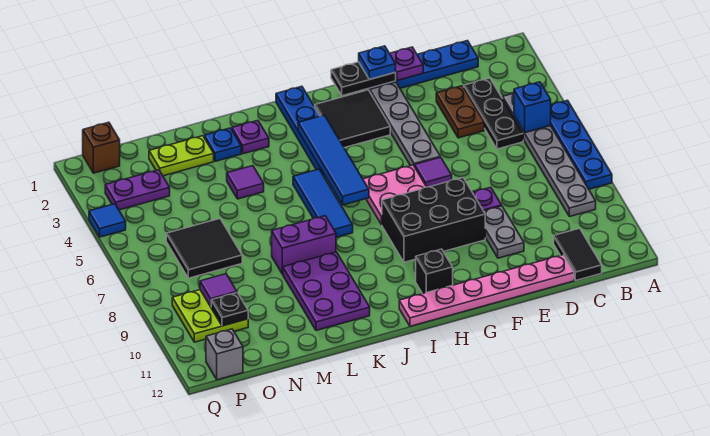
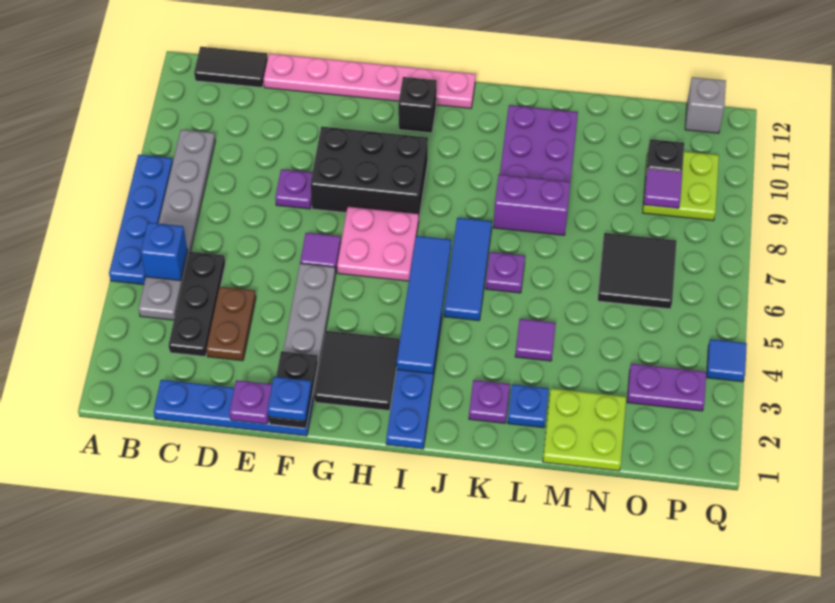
black tile C11:C12 level 1 -> black tile B12:C12 level 1
grey plate E9:E10 level 1 -> none
black plate F1:G1 level 2 -> black plate F1:F2 level 2
none -> purple plate K6 level 1
lime plate M2:N2 level 1 -> lime plate M1:N2 level 1
brown brick P1 level 1 -> none

